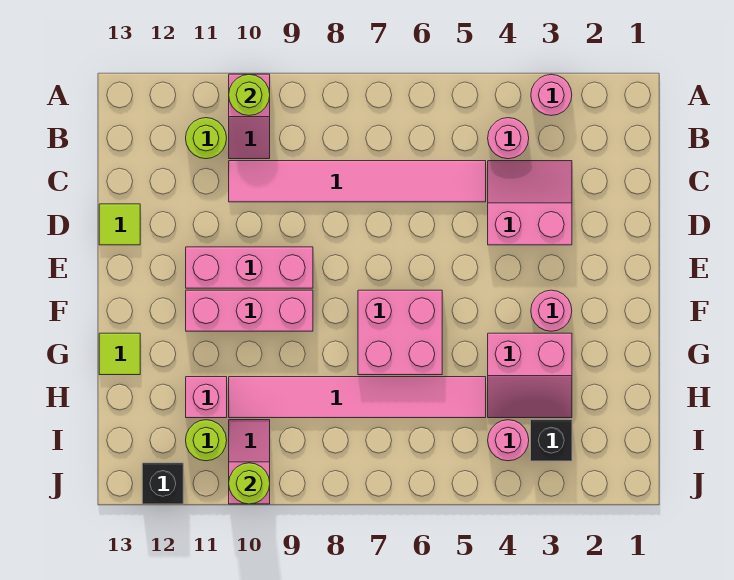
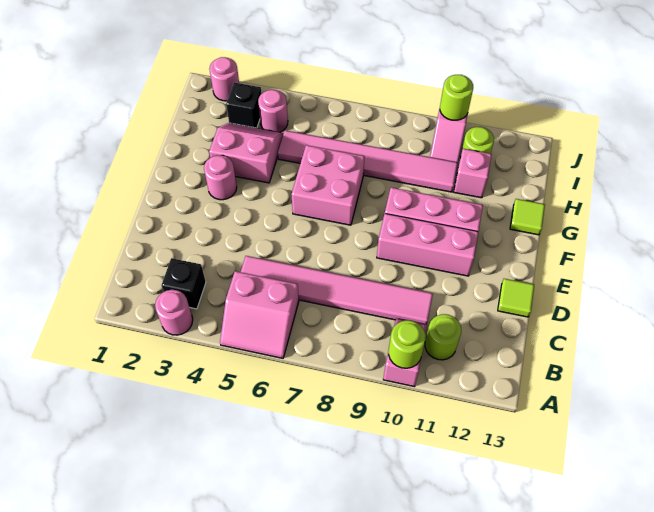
pink round brick B4 level 1 -> pink round brick J2 level 1
pink slope C3:D4 level 1 top D -> pink slope A5:B6 level 1 top B
black brick J12 level 1 -> black brick B3 level 1

